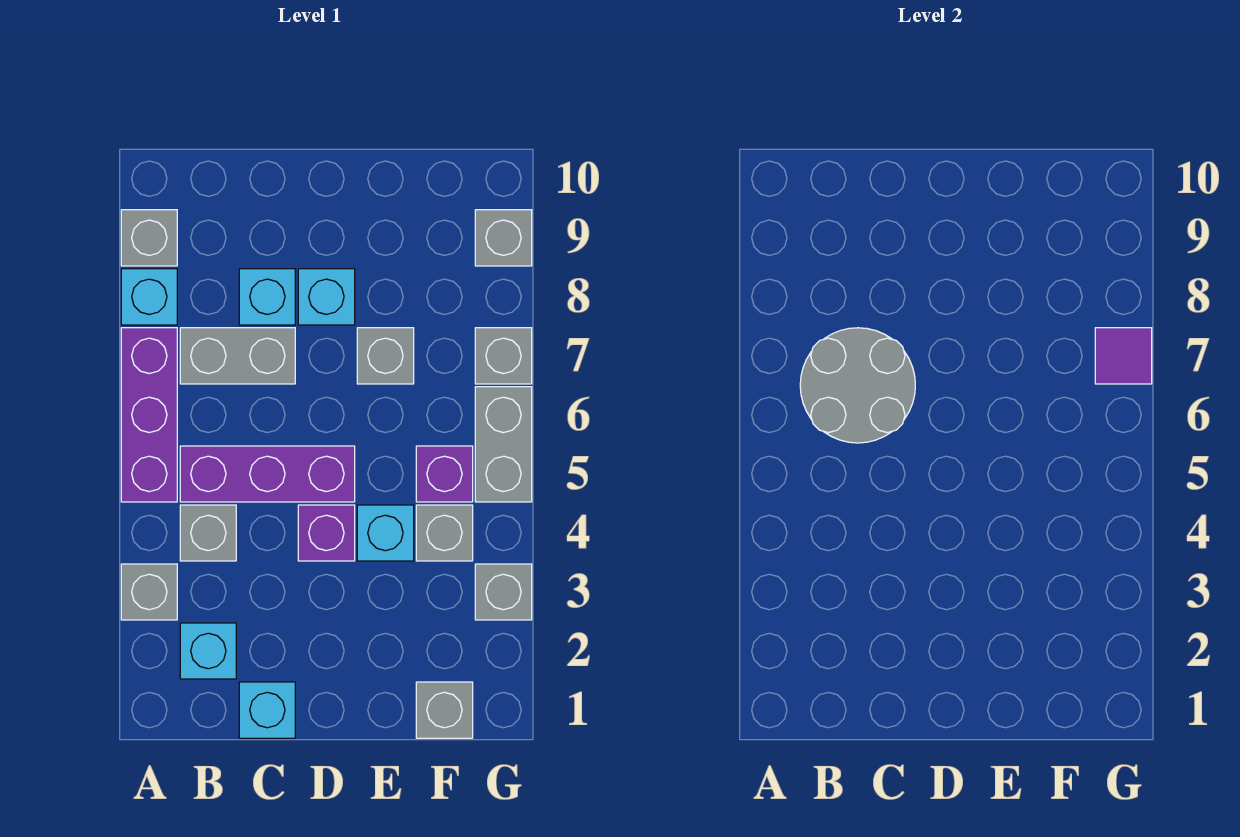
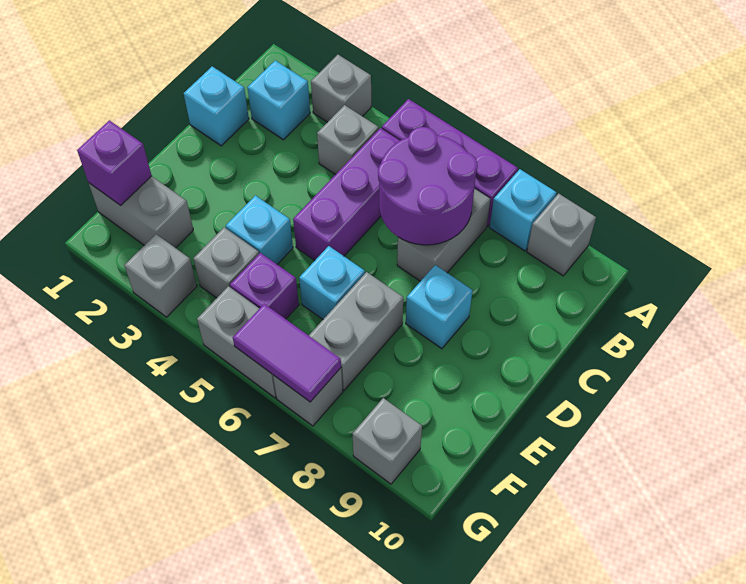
grey round brick B6:C7 level 2 -> purple round brick B6:C7 level 2
cyan brick C8 level 1 -> cyan brick E6 level 1
purple brick D4 level 1 -> purple brick F1 level 2
grey brick E7 level 1 -> grey brick E7:F7 level 1
grey brick F1 level 1 -> grey brick F1:F2 level 1
purple tile G7 level 2 -> purple tile G6:G7 level 2

